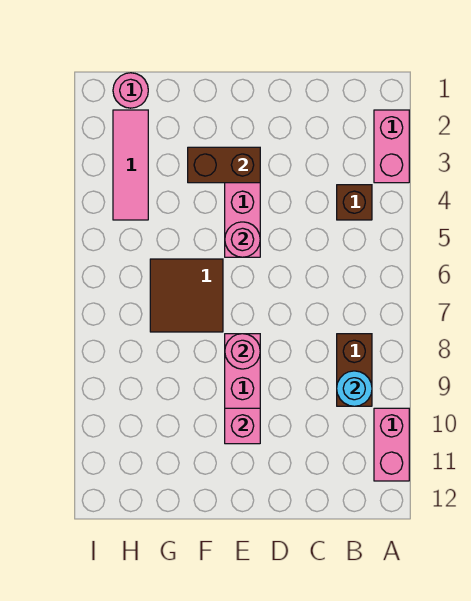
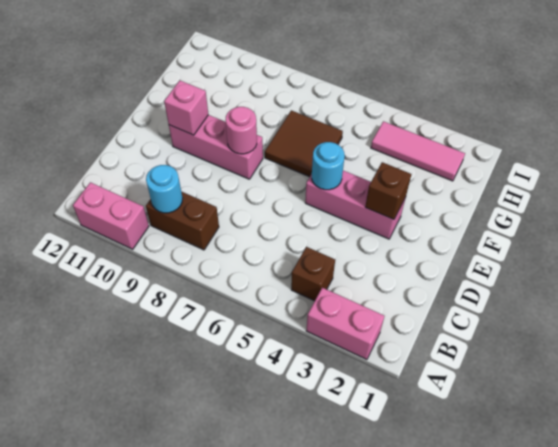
brown brick E3:F3 level 2 -> brown brick E3 level 2
pink round brick E5 level 2 -> cyan round brick E5 level 2
pink round brick H1 level 1 -> none

